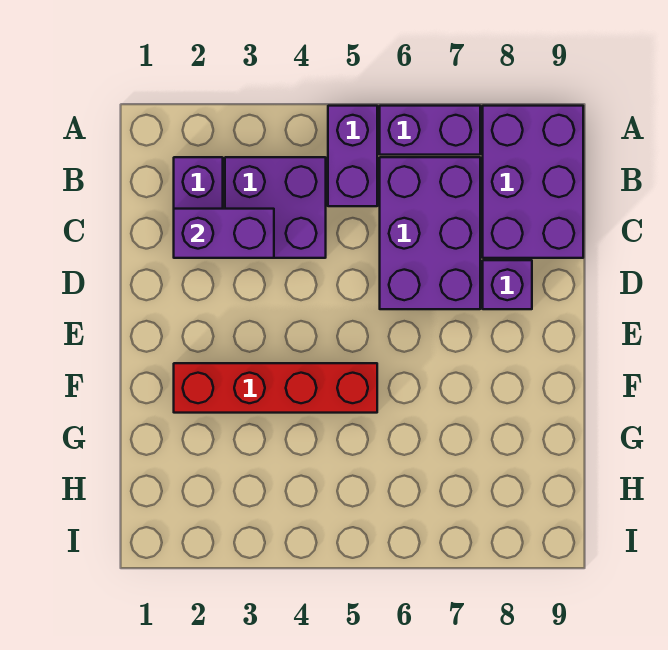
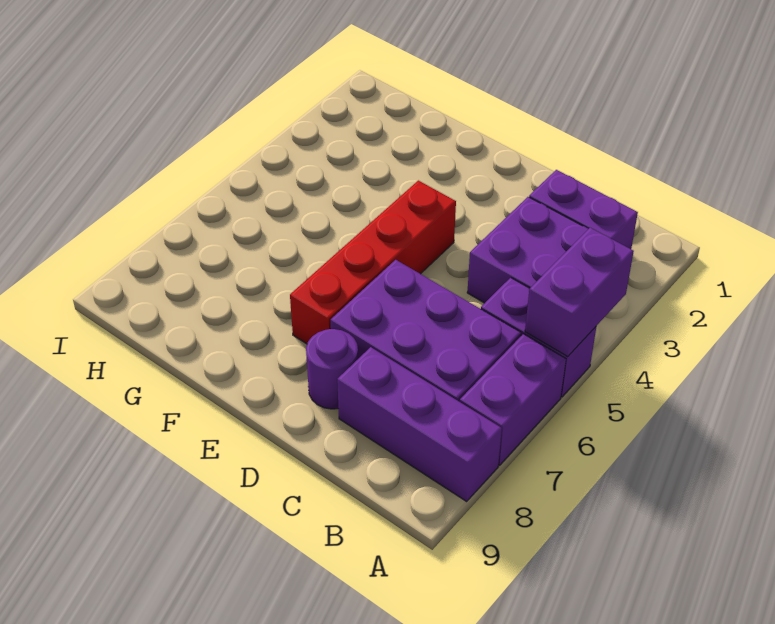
purple brick A8:C9 level 1 -> purple brick A8:C8 level 1
purple brick C2:C3 level 2 -> purple brick A4:A5 level 2
purple brick D8 level 1 -> purple round brick D8 level 1
red brick F2:F5 level 1 -> red brick E4:E7 level 1

